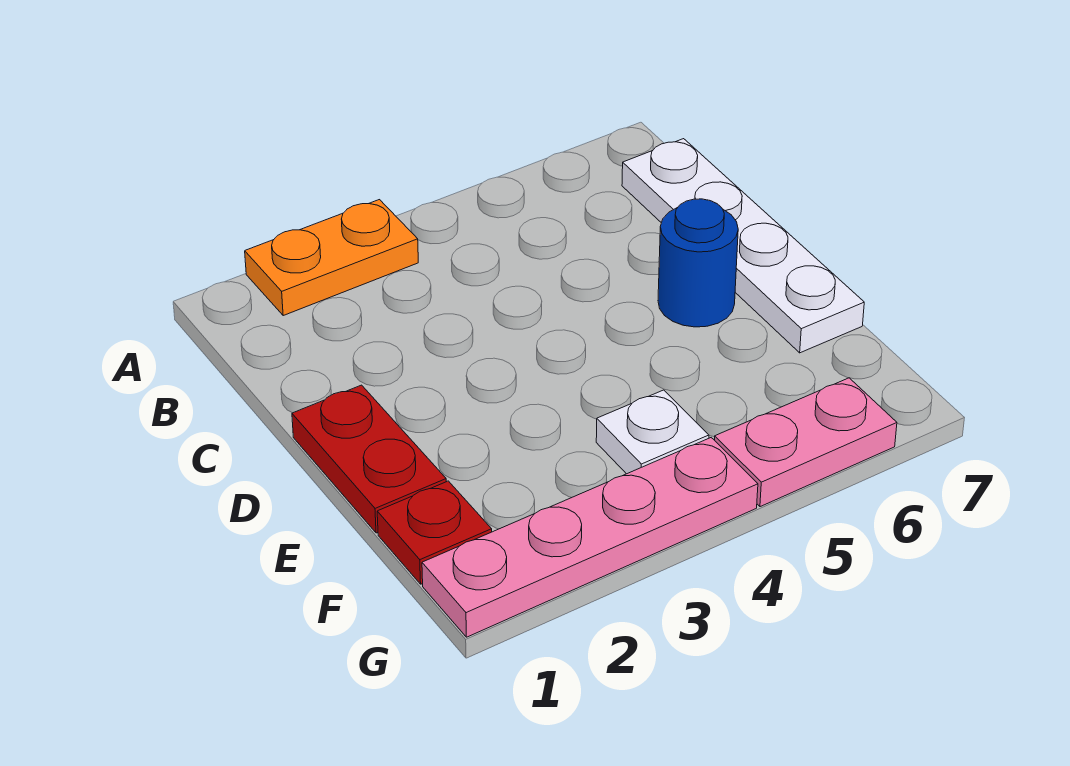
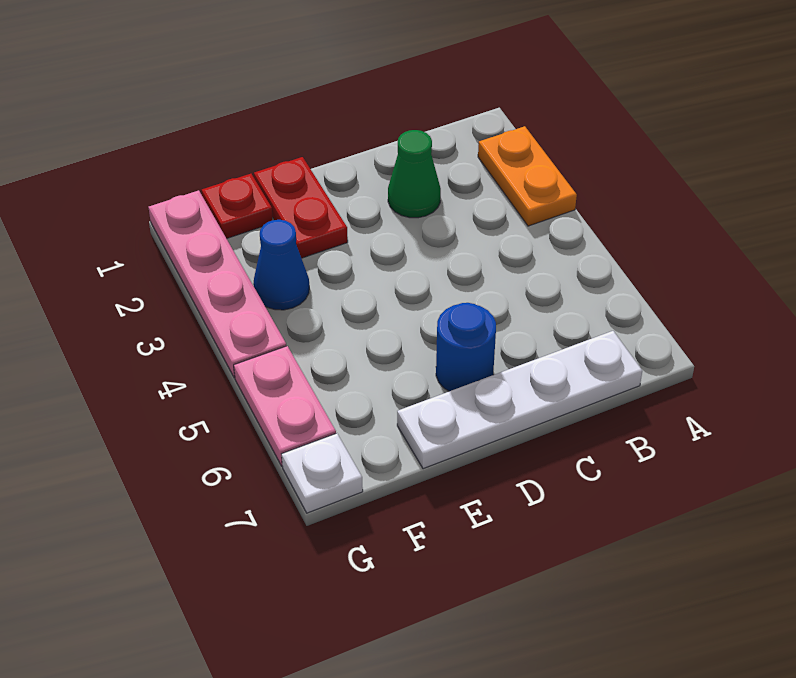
none -> green cone C2 level 1
red plate D1:E1 level 1 -> red plate E1:E2 level 1
none -> blue cone F3 level 1
white plate F4 level 1 -> white plate G7 level 1

